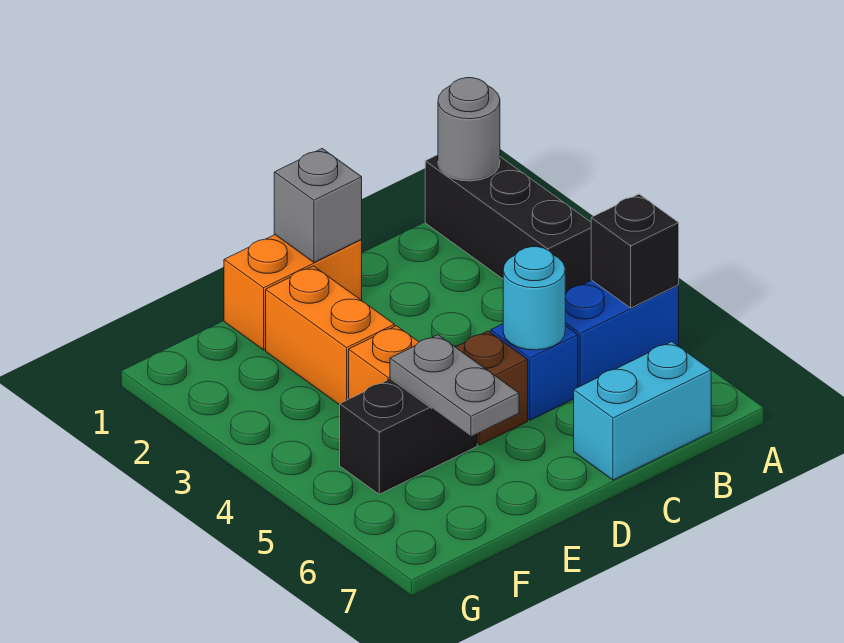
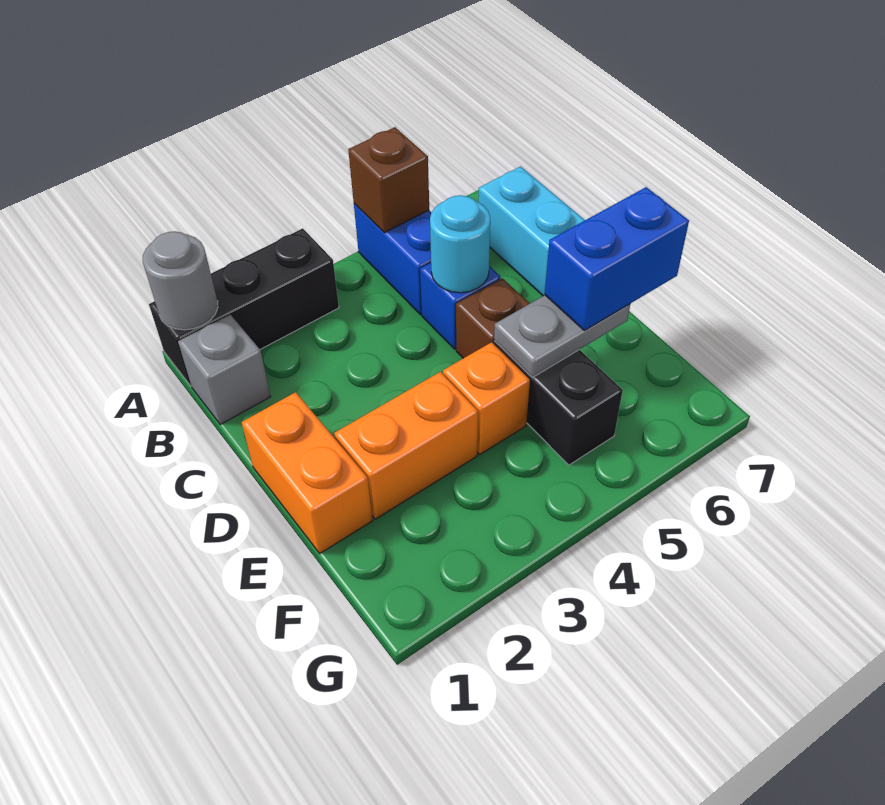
black brick A5 level 2 -> brown brick A5 level 2
grey brick D1 level 2 -> grey brick B1 level 1
none -> blue brick E6:E7 level 3

